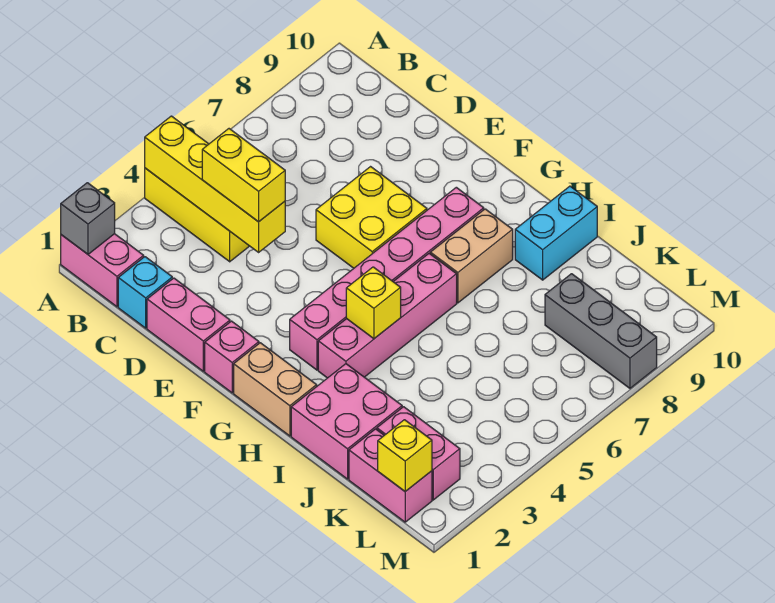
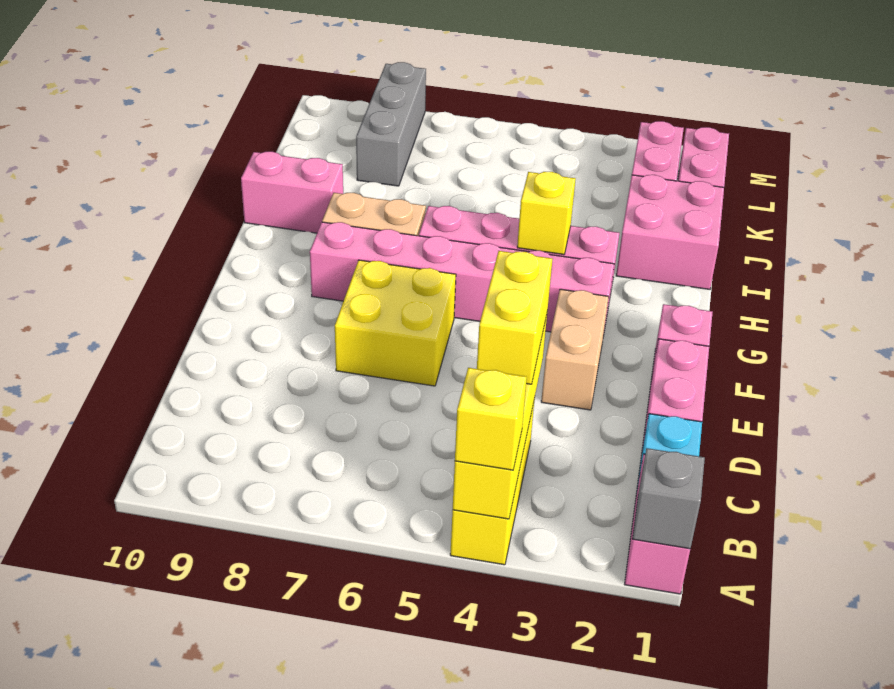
tan brick G1:H1 level 1 -> tan brick E3:F3 level 1
cyan brick I9:I10 level 1 -> pink brick I9:I10 level 1
yellow brick L1 level 2 -> yellow brick A4 level 3

